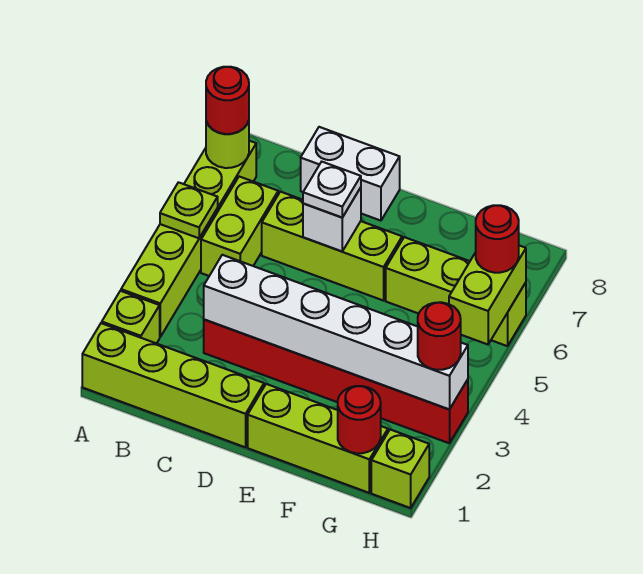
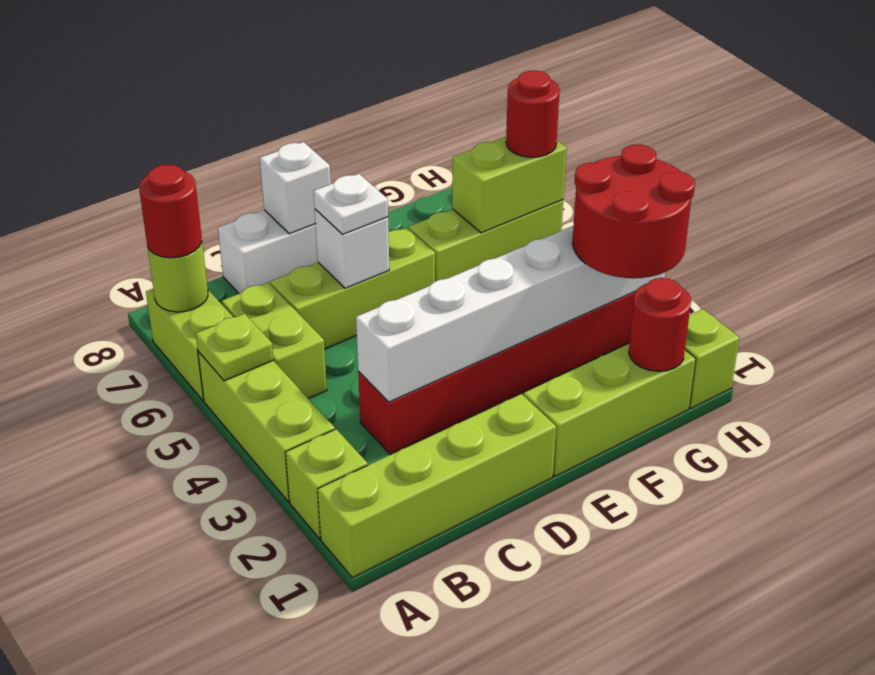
none -> white brick D8 level 2
red round brick H3 level 3 -> red round brick G2:H3 level 3
lime brick H5:H6 level 2 -> lime brick G6:H6 level 2

